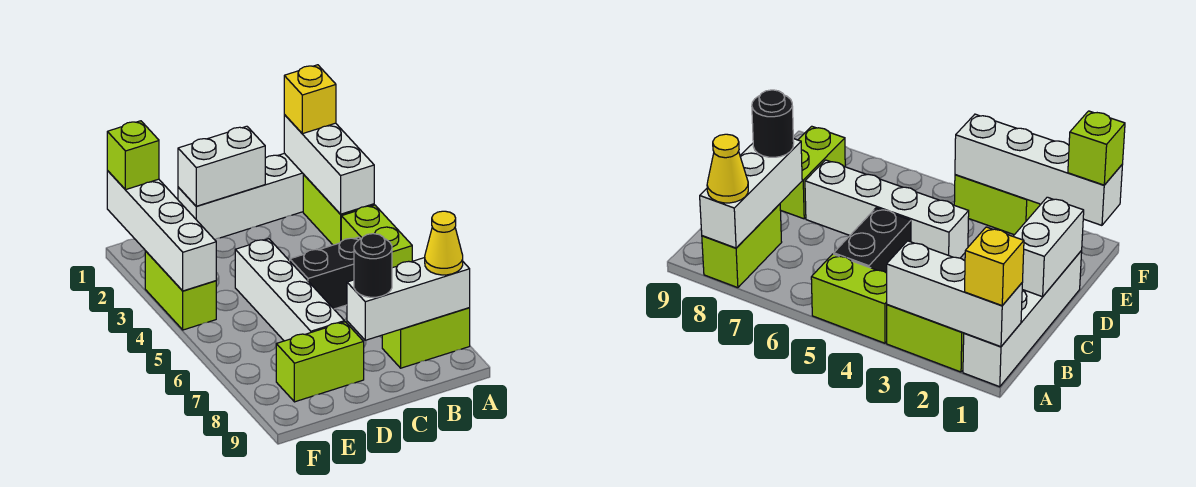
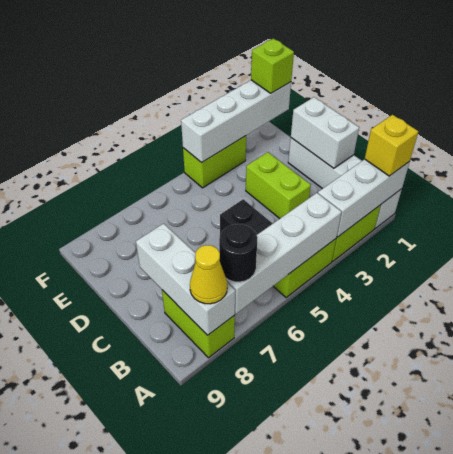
black round brick C8 level 3 -> black round brick A7 level 3
white brick D4:D7 level 1 -> white brick A4:A7 level 2
lime brick D8:E8 level 1 -> lime brick C3:D3 level 1

